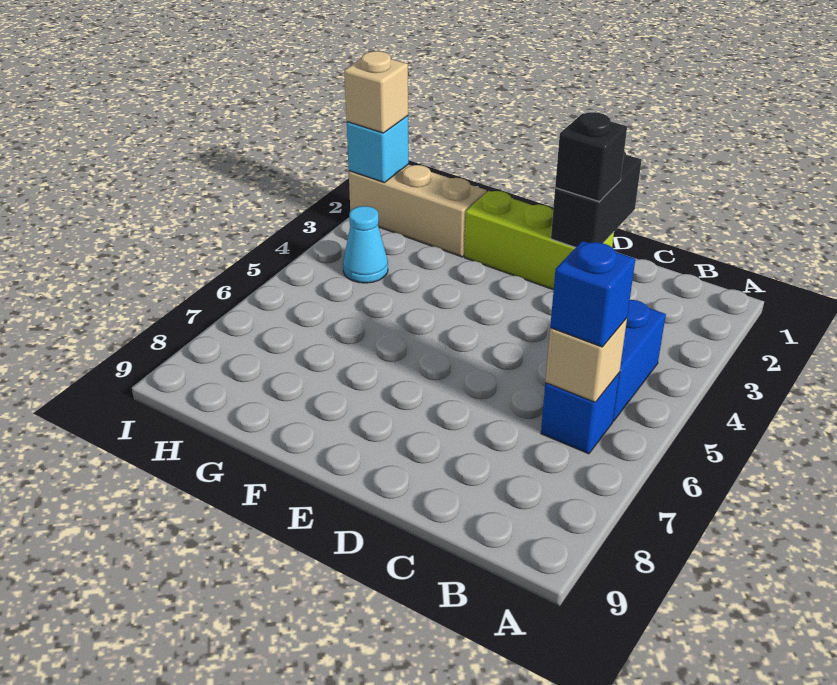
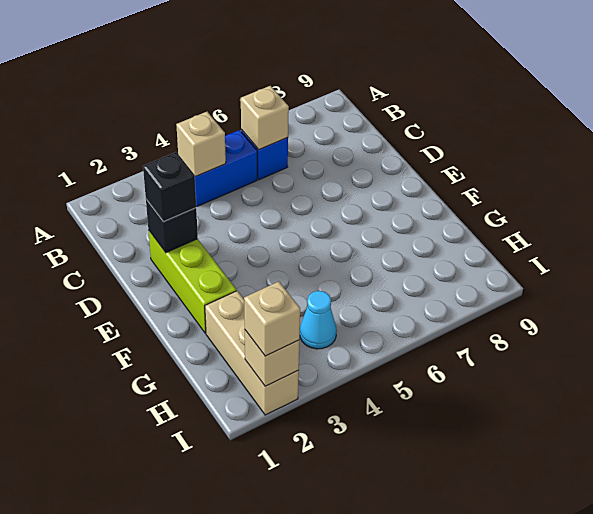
none -> tan brick B4 level 2
blue brick B6 level 3 -> none
black brick D1:D2 level 2 -> black brick D2 level 2
cyan brick I2 level 2 -> tan brick I2 level 2

